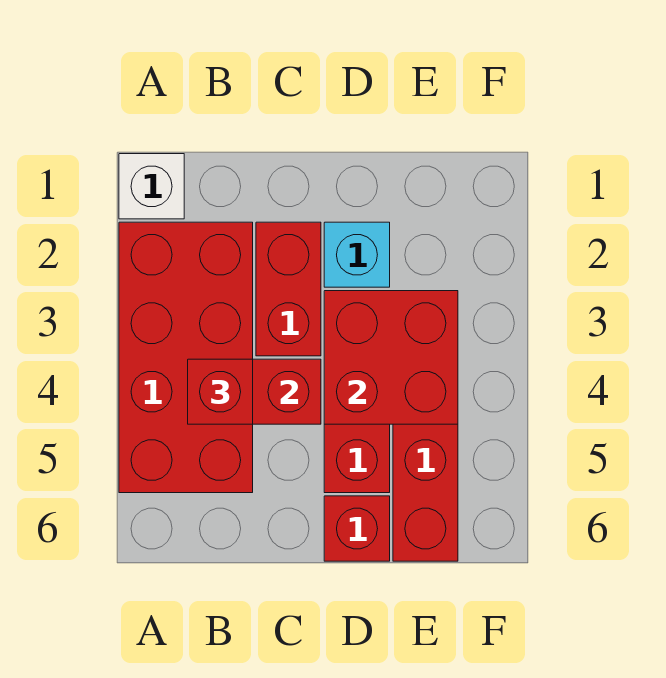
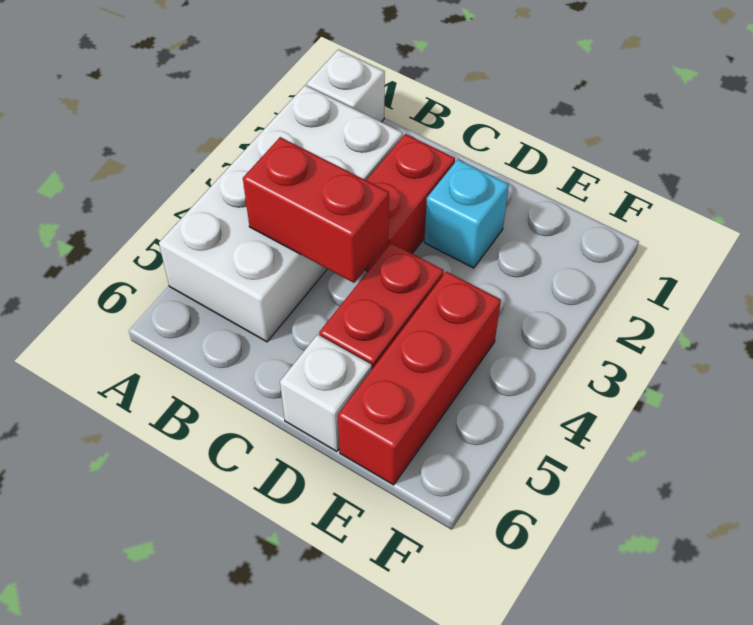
red brick A2:B5 level 1 -> white brick A2:B5 level 1
red brick B4 level 3 -> none
red brick D3:E4 level 2 -> none
red brick D6 level 1 -> white brick D6 level 1

